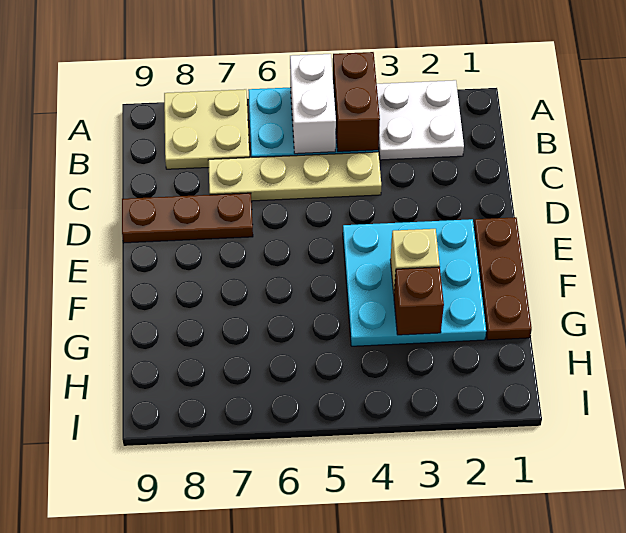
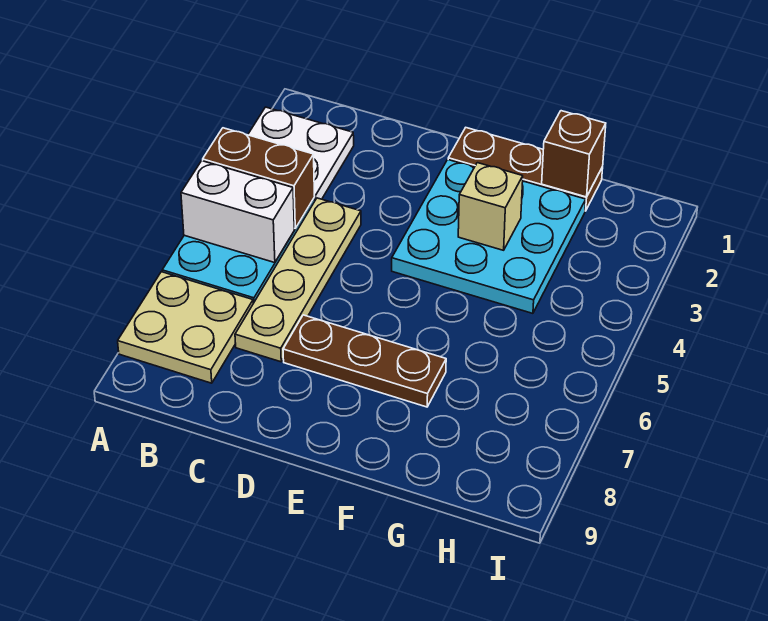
brown plate D7:D9 level 1 -> brown plate D7:F7 level 1
brown brick G3 level 2 -> brown brick G1 level 2

